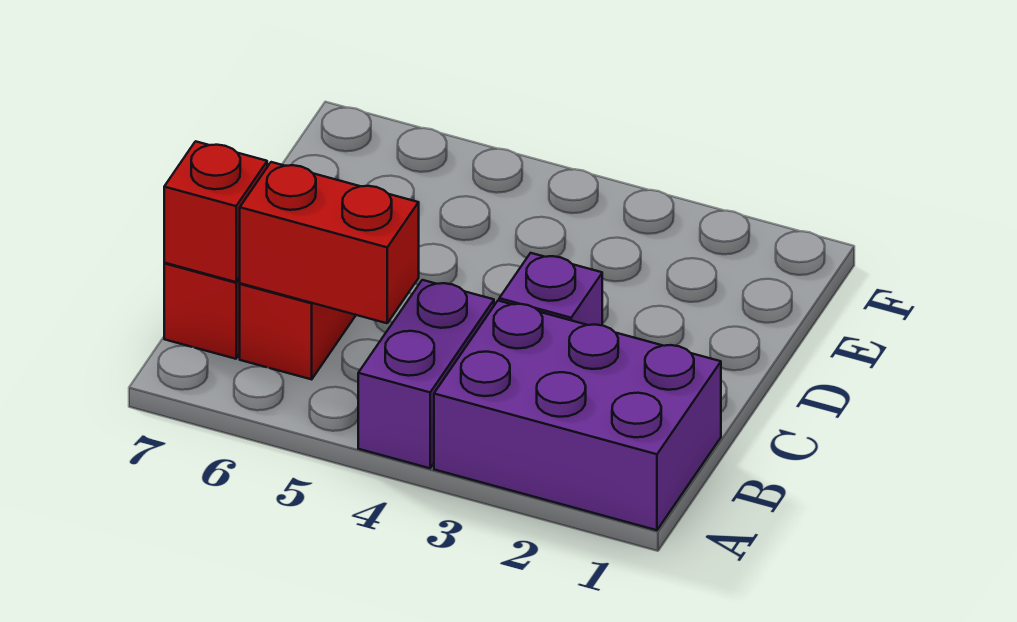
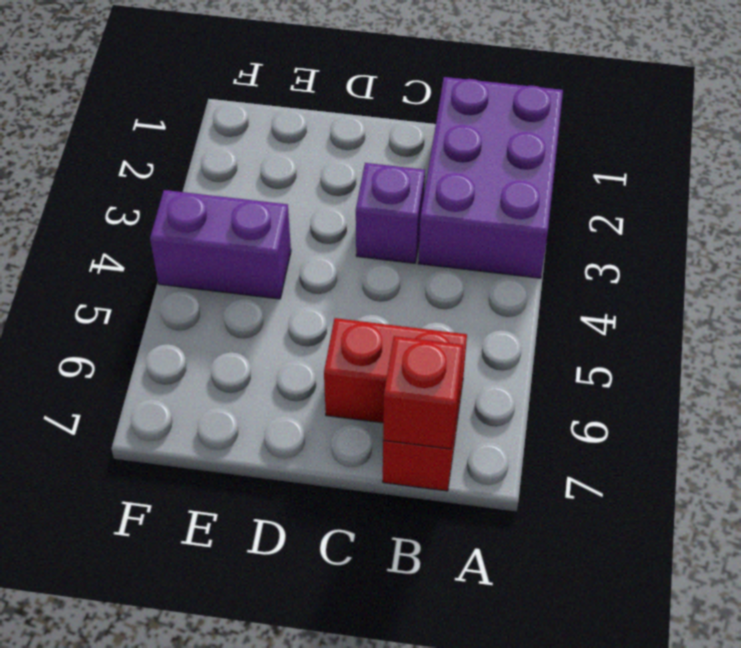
purple brick A4:B4 level 1 -> purple brick E4:F4 level 1
red brick B5:B6 level 2 -> none

